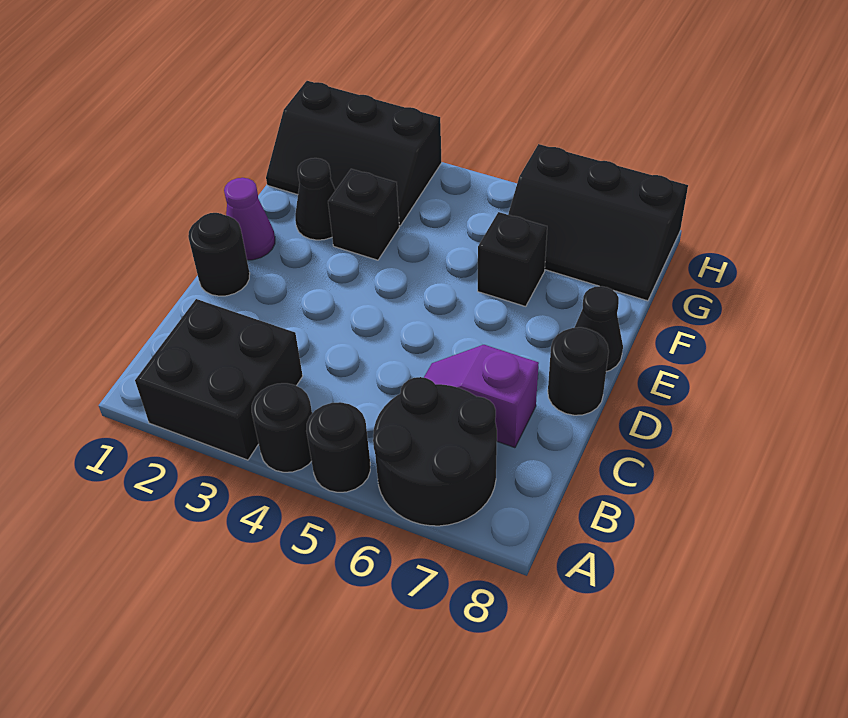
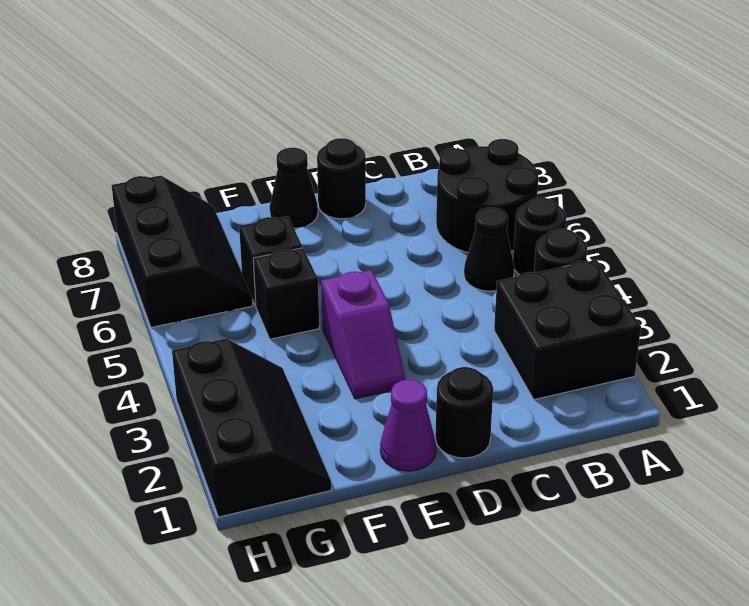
purple slope C6:C7 level 1 top 7 -> purple slope E3:E4 level 1 top 4
black cone F2 level 1 -> black cone B5 level 1
black brick F3 level 1 -> black brick F5 level 1

